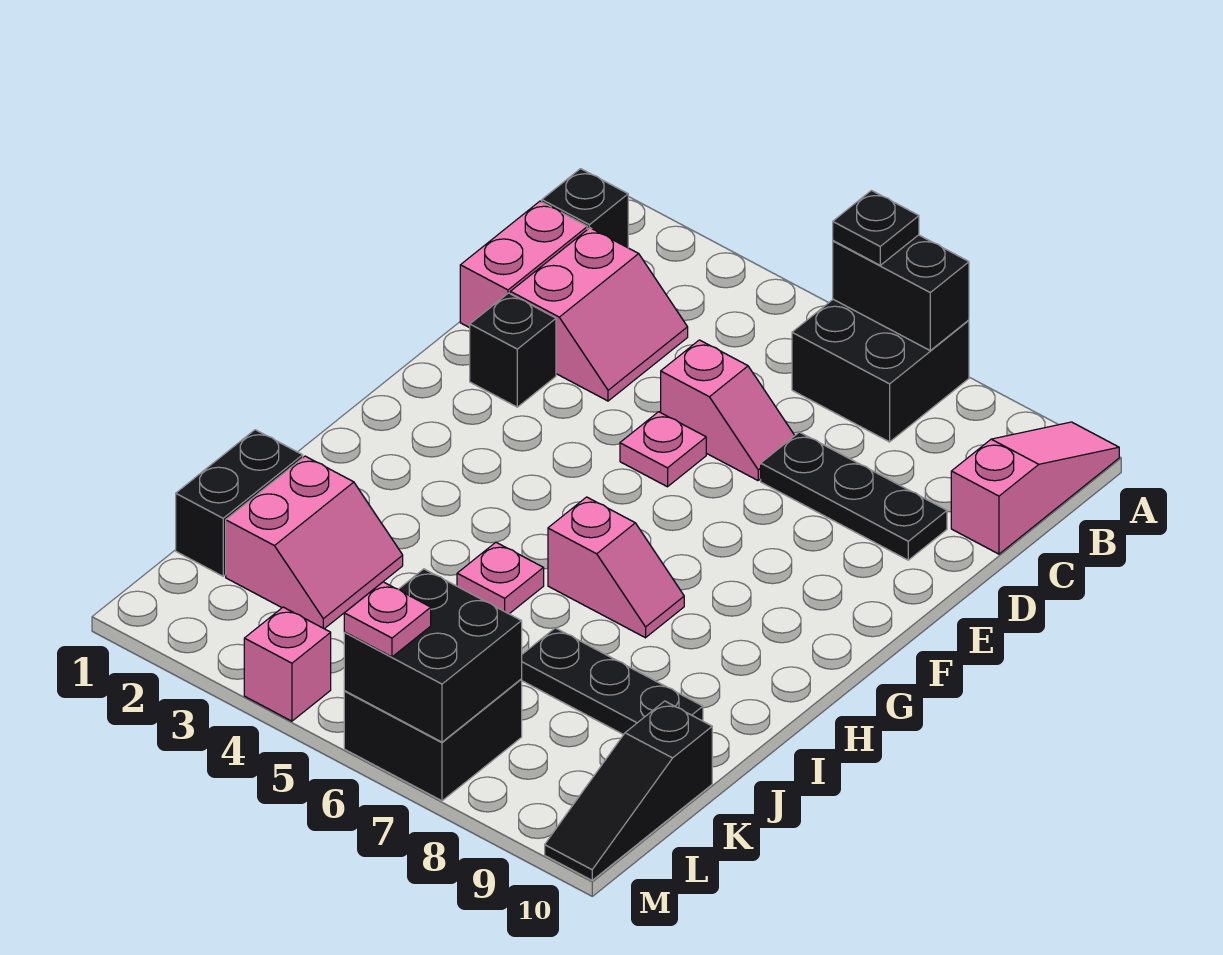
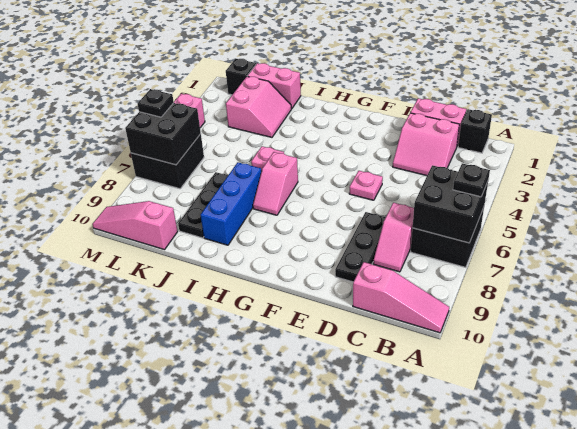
black brick A6:A7 level 2 -> black brick A6:B7 level 2
pink slope D5:D6 level 1 top 5 -> pink slope C7:C8 level 1 top 7
black brick E2 level 1 -> black brick L1 level 1
none -> blue brick I7:I9 level 1
black brick J1:K1 level 1 -> pink brick J1:K1 level 1
pink slope J2:K3 level 1 top 2 -> pink slope J2:K3 level 1 top K
black slope K10:M10 level 1 top K -> pink slope K10:M10 level 1 top K
pink plate M6 level 3 -> black plate M6 level 3

